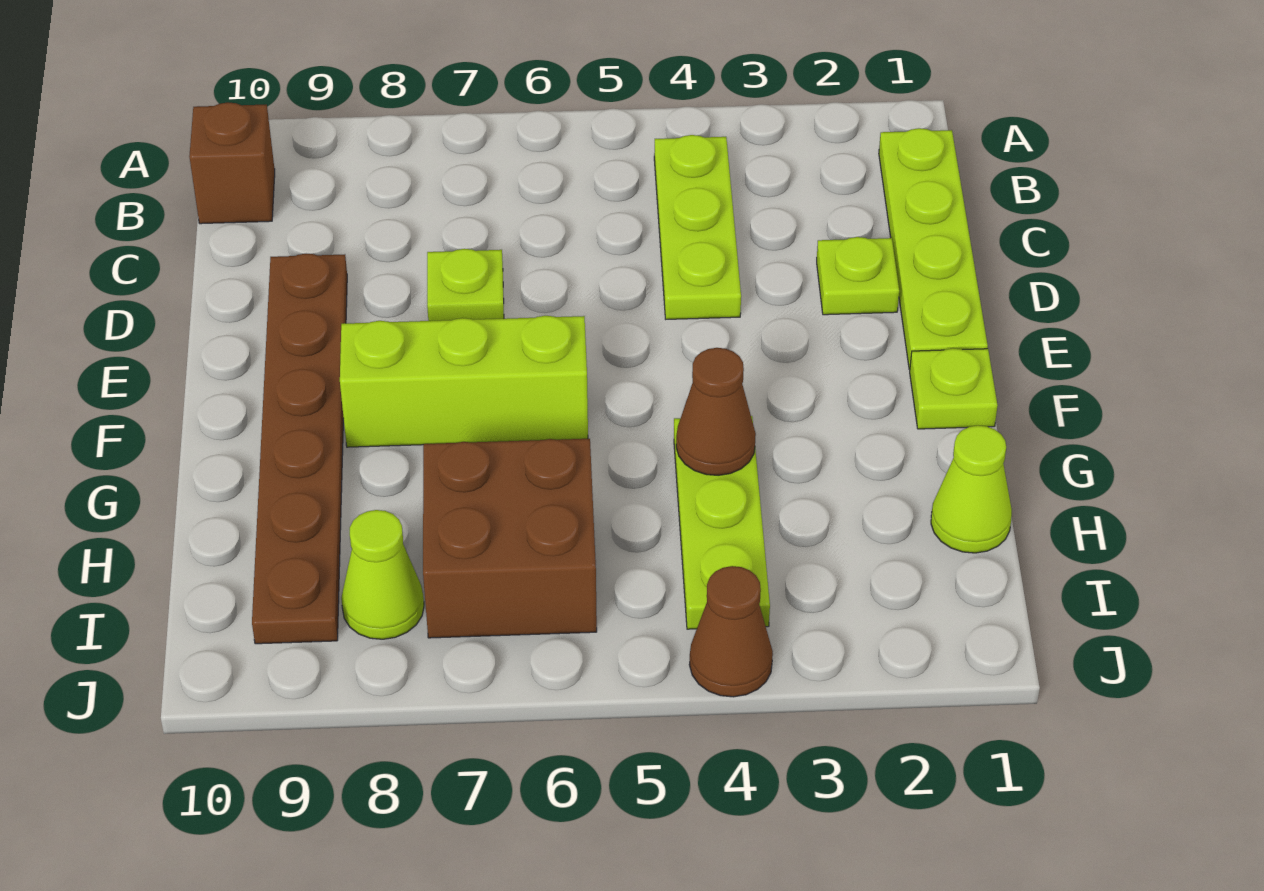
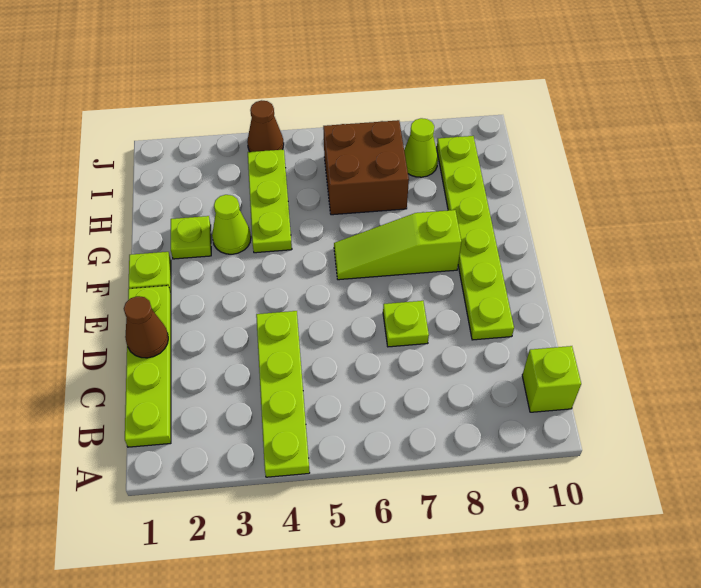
lime plate B4:D4 level 1 -> lime plate A4:D4 level 1
brown brick B10 level 1 -> lime brick B10 level 1
lime plate D2 level 1 -> lime plate G2 level 1
brown plate D9:I9 level 1 -> lime plate D9:I9 level 1
lime brick F6:F8 level 1 -> lime slope F6:F8 level 1 top 8
brown cone G4 level 2 -> brown cone D1 level 2
lime cone H1 level 1 -> lime cone G3 level 1

